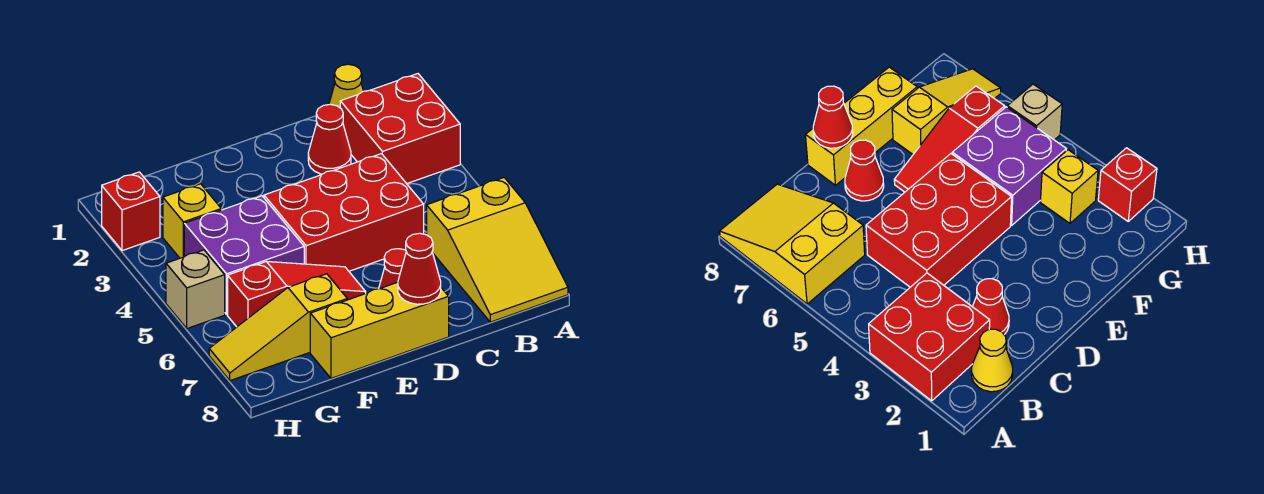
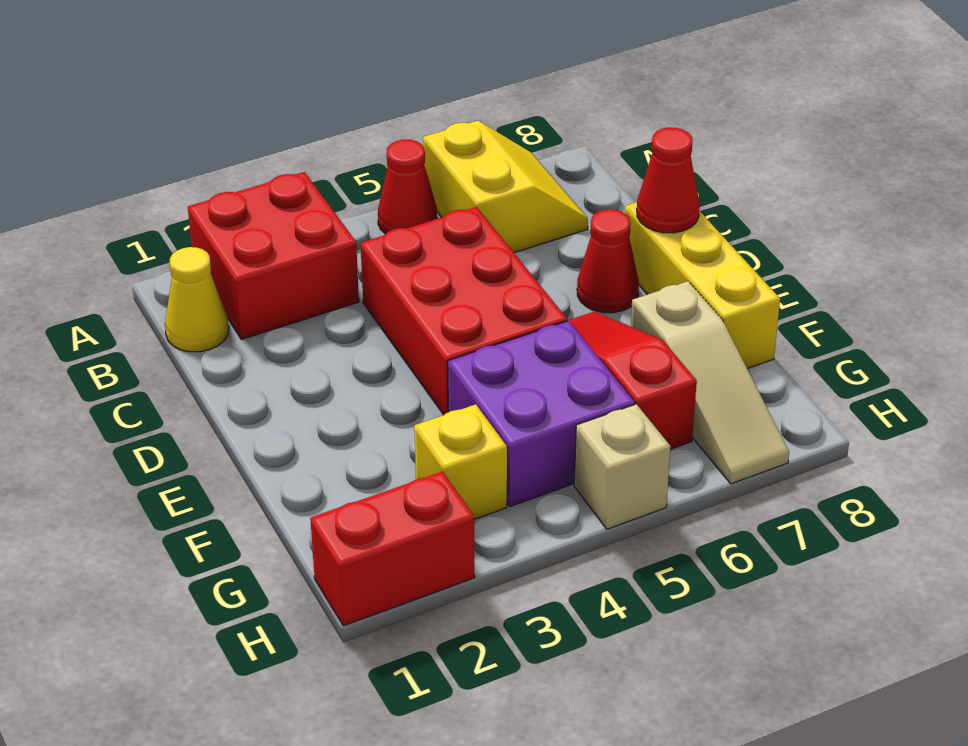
yellow slope A6:B8 level 1 top 6 -> yellow slope A6:B7 level 1 top 6
red cone C2 level 1 -> red cone A5 level 1
yellow slope F7:H7 level 1 top F -> tan slope F7:H7 level 1 top F
red brick H2 level 1 -> red brick H1:H2 level 1

